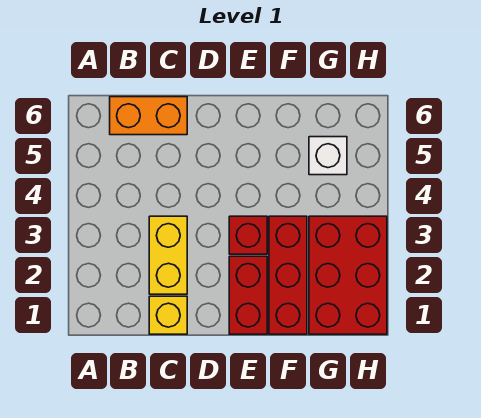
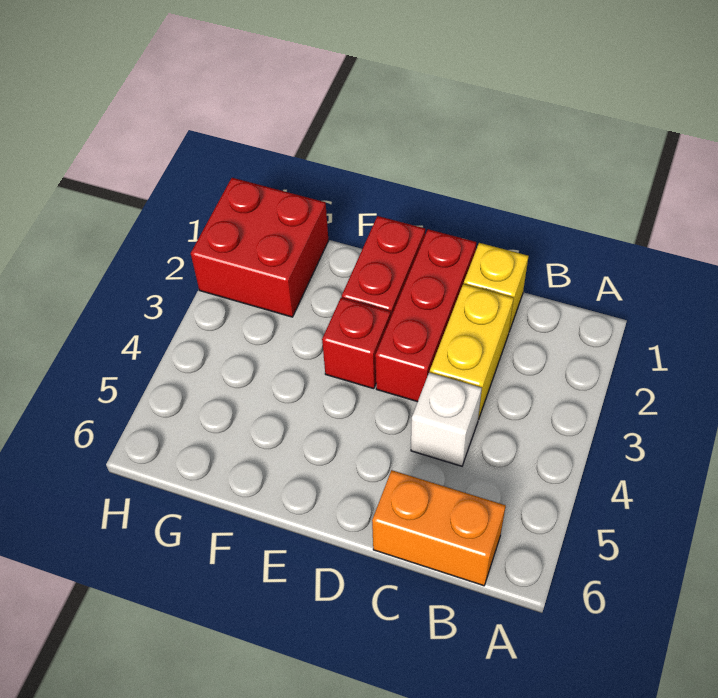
red brick F1:F3 level 1 -> red brick D1:D3 level 1
red brick G1:H3 level 1 -> red brick G1:H2 level 1
white brick G5 level 1 -> white brick C4 level 1

